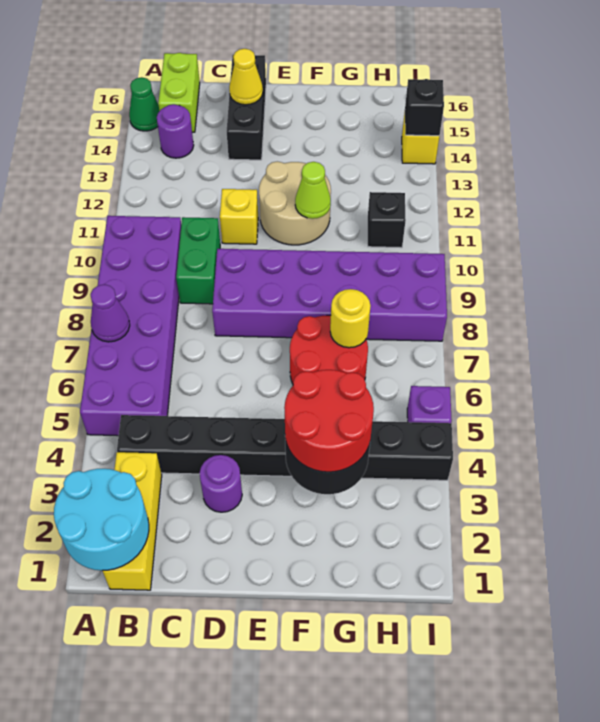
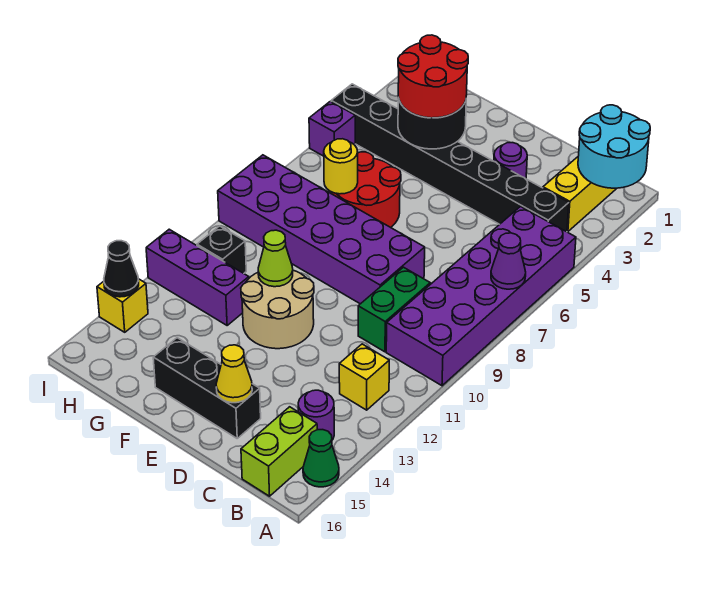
yellow brick D11 level 1 -> yellow brick B12 level 1
black brick D14:D16 level 1 -> black brick D15:F15 level 1
none -> purple brick G12:I12 level 1
black brick I14 level 2 -> black cone I14 level 2

